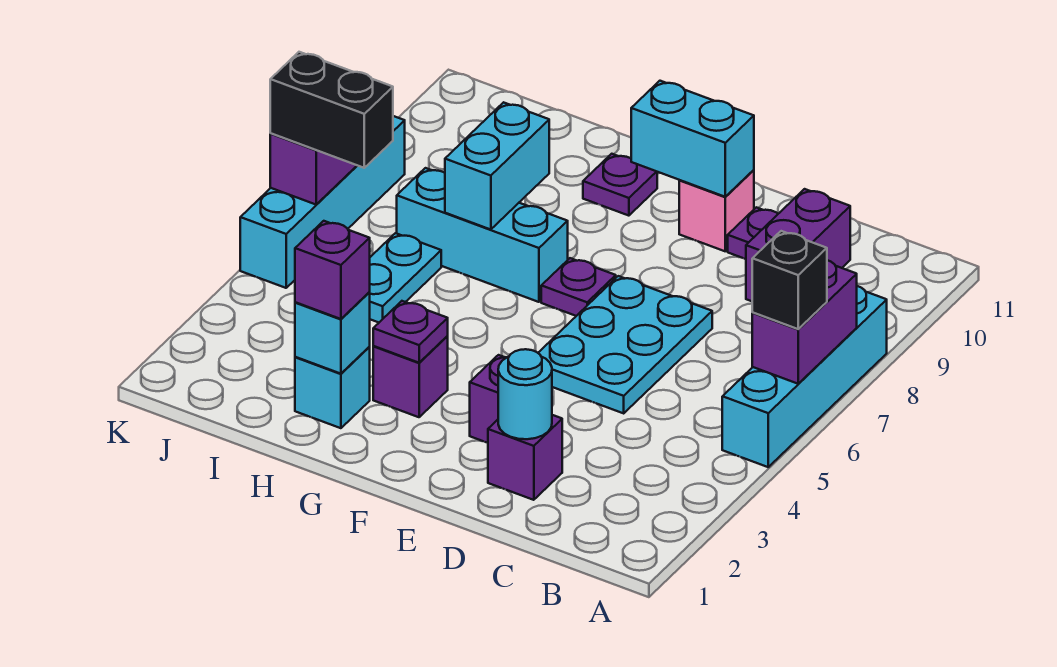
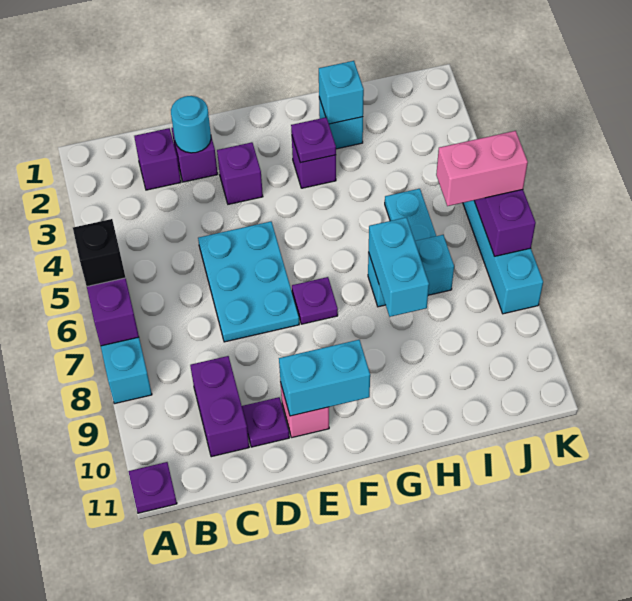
cyan brick G7:I7 level 1 -> cyan brick H7:I7 level 1
purple plate G10 level 1 -> purple plate A11 level 1
purple brick H2 level 3 -> purple brick C2 level 1
black brick J6:K6 level 3 -> pink brick J6:K6 level 3

